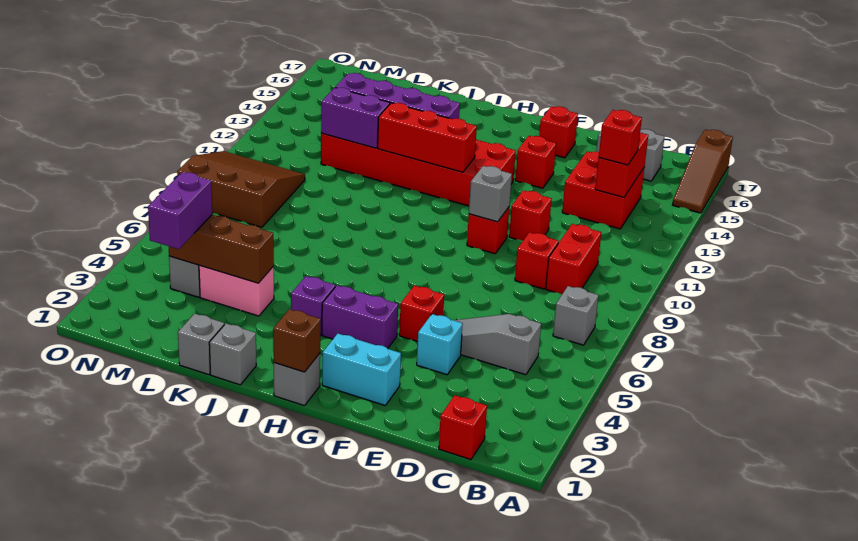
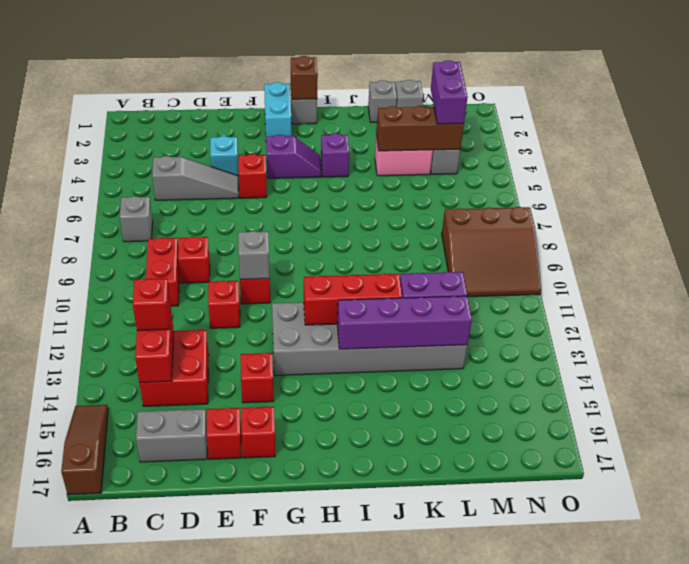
red brick C1 level 1 -> red brick E16 level 1
cyan brick F2:G2 level 1 -> cyan brick G1:G2 level 1
purple brick G4:H4 level 1 -> purple slope G4:H4 level 1 top G
red brick G12:L13 level 1 -> grey brick G12:L13 level 1
grey brick J1 level 1 -> grey brick L1 level 1

